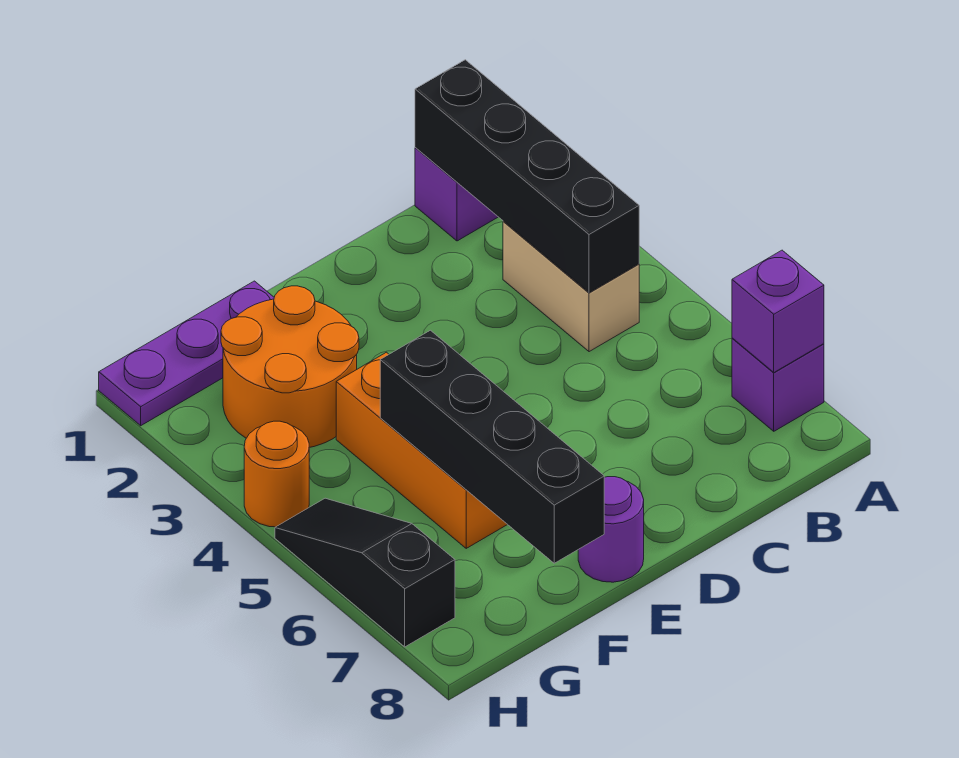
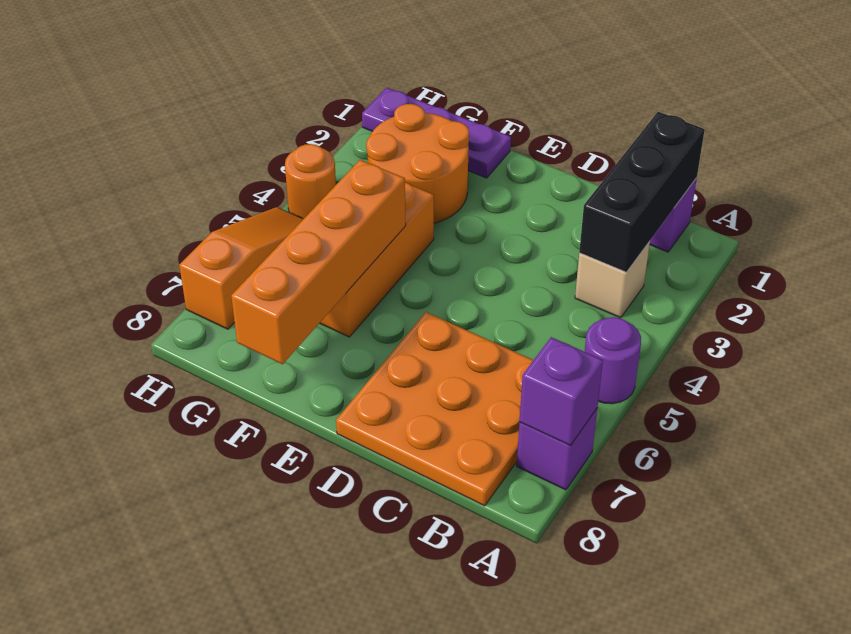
black brick B1:B4 level 2 -> black brick B1:B3 level 2
tan brick B3:B4 level 1 -> tan brick B3 level 1
none -> orange plate B6:D8 level 1
purple round brick E8 level 1 -> purple round brick A5 level 1
black brick F5:F8 level 2 -> orange brick F5:F8 level 2
black slope H5:H7 level 1 top 7 -> orange slope H5:H7 level 1 top 7

